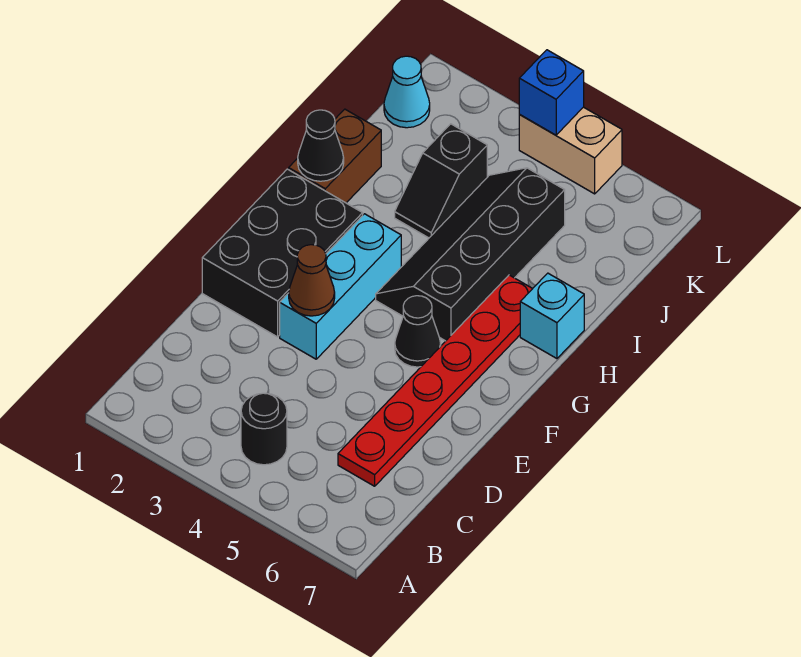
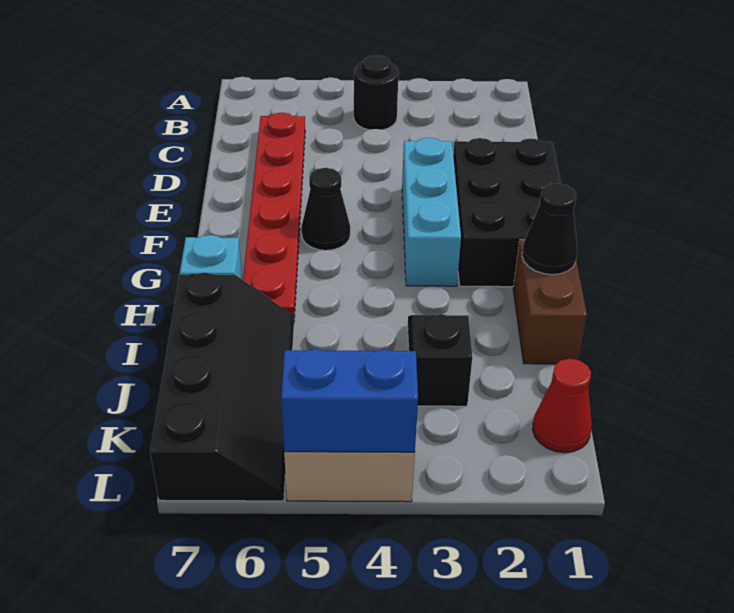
brown cone E3 level 2 -> none
black slope G4:J5 level 1 top 5 -> black slope I6:L7 level 1 top 7
cyan cone K1 level 1 -> red cone K1 level 1
blue brick L4 level 2 -> blue brick L4:L5 level 2

